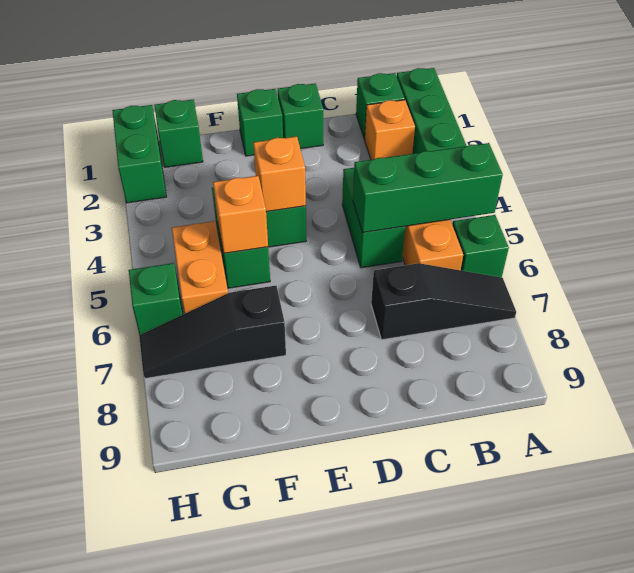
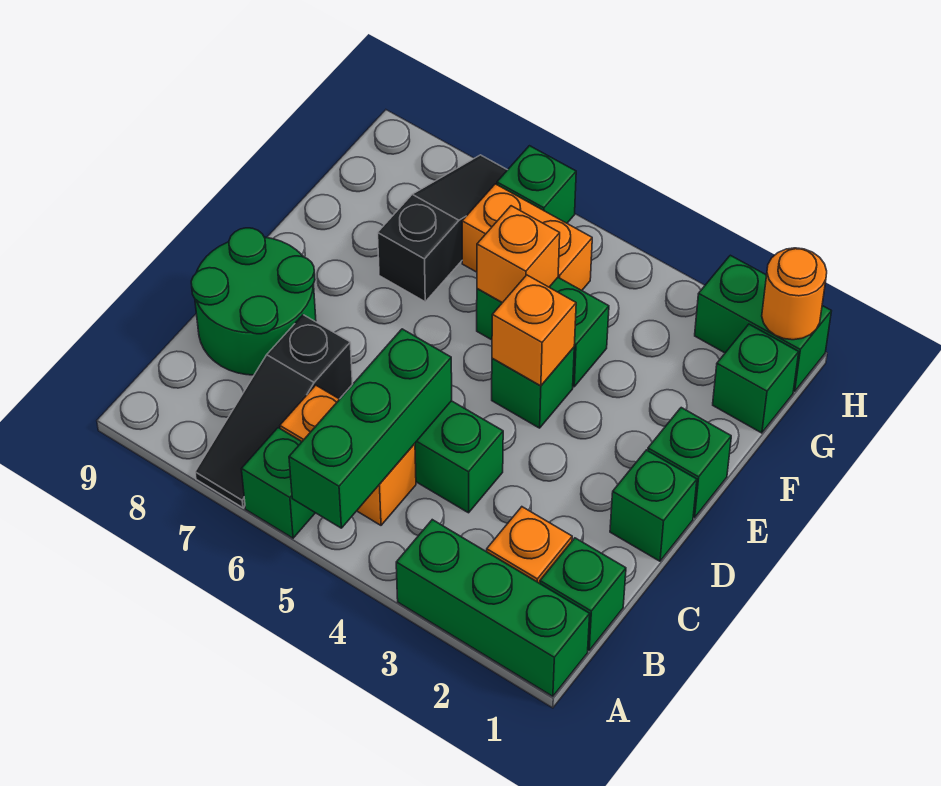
none -> green round brick C8:D9 level 1
none -> orange round brick H1 level 2

